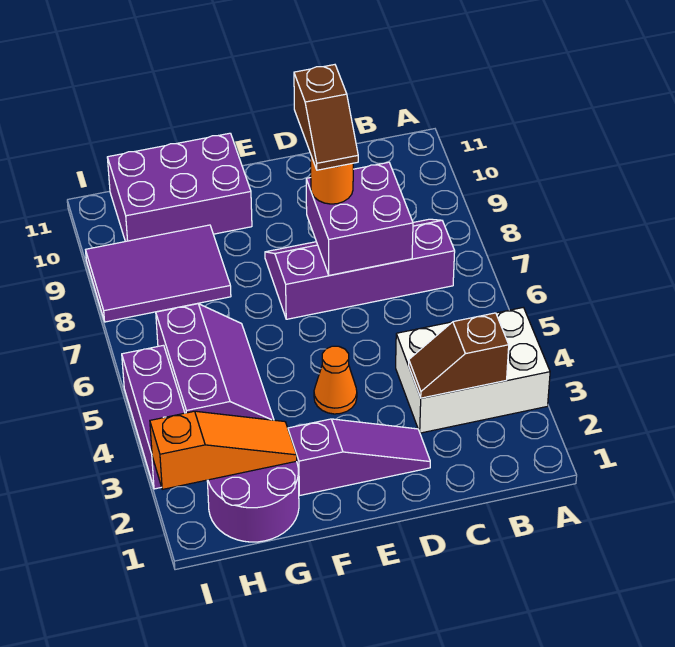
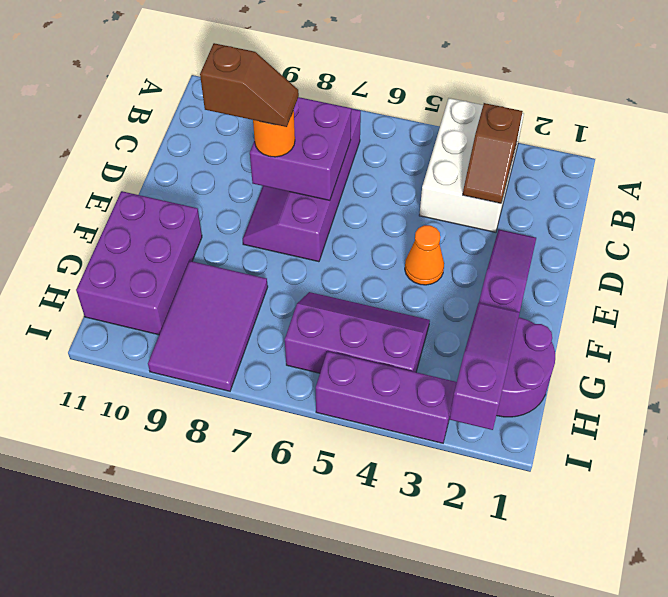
orange slope G2:I2 level 2 top I -> purple slope G2:I2 level 2 top I

